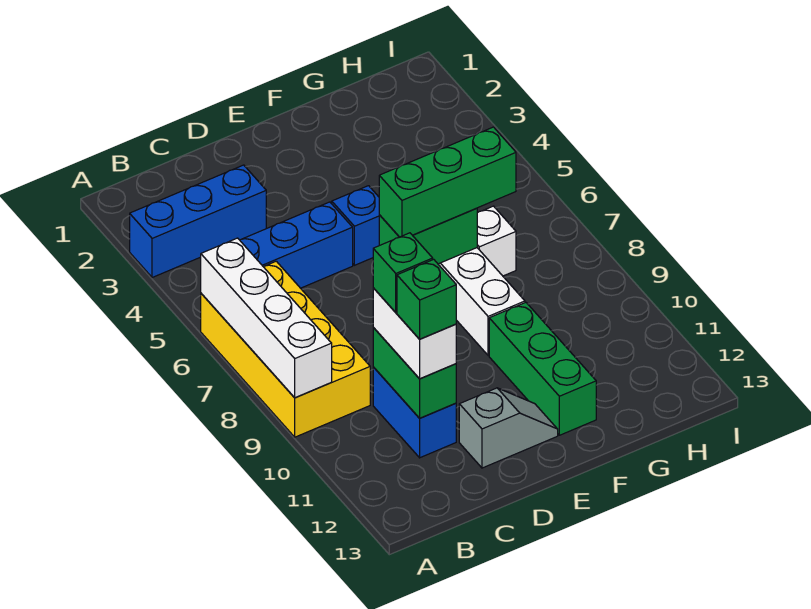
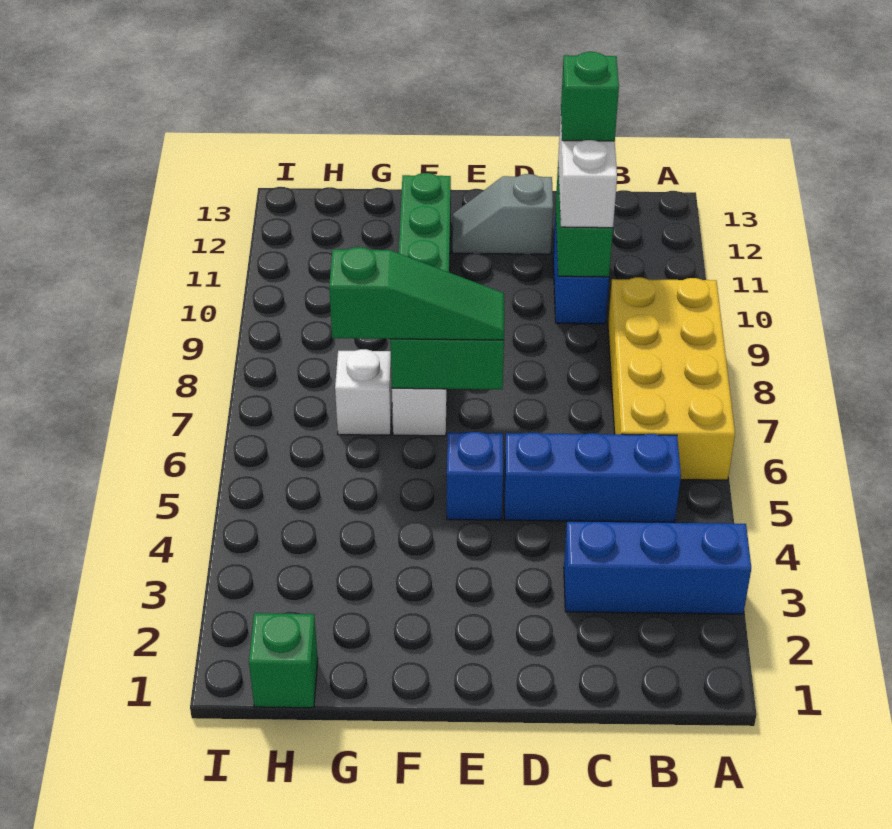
white brick A6:A9 level 2 -> none
green brick C10 level 4 -> green brick H1 level 1
green brick E7:G7 level 3 -> green slope E7:G7 level 3 top G

